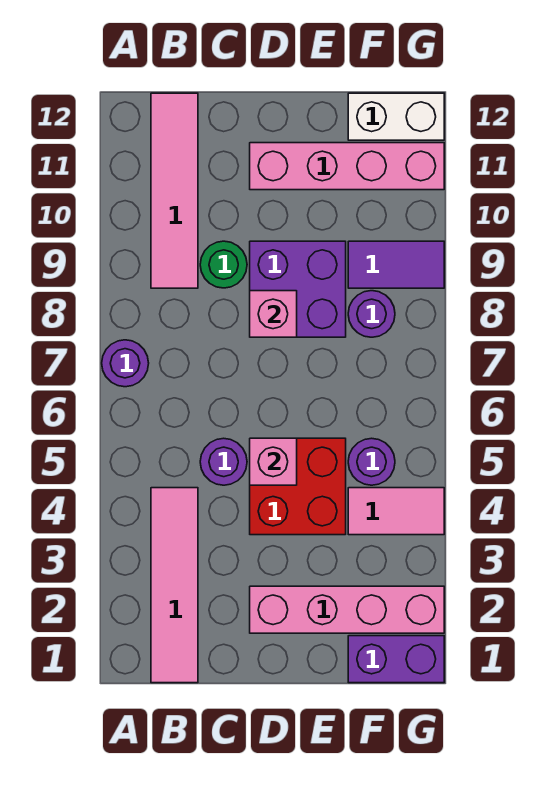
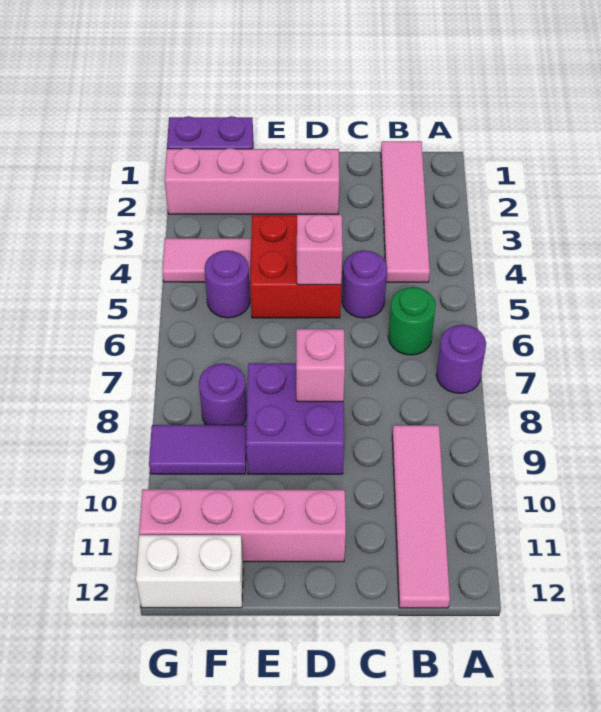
green round brick C9 level 1 -> green round brick B6 level 1

